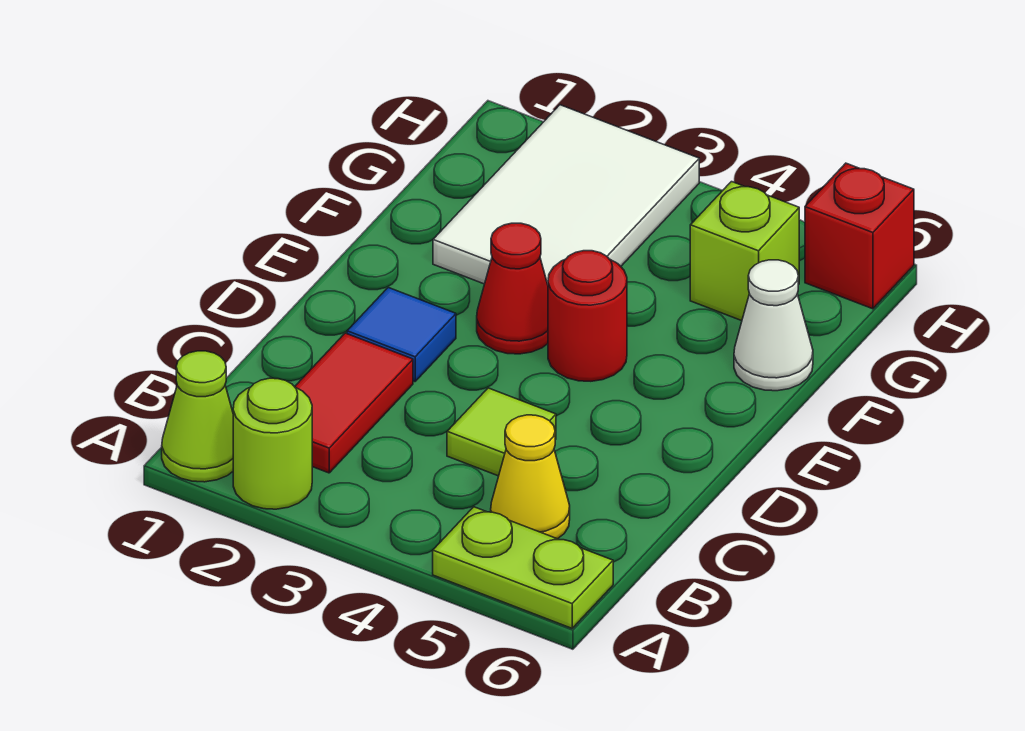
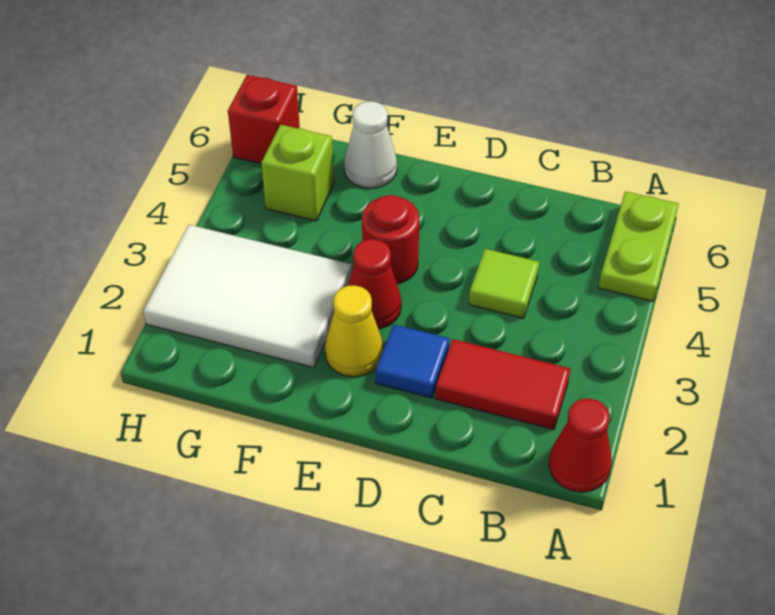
lime cone A1 level 1 -> red cone A1 level 1
lime round brick A2 level 1 -> none
yellow cone B5 level 1 -> yellow cone E2 level 1

